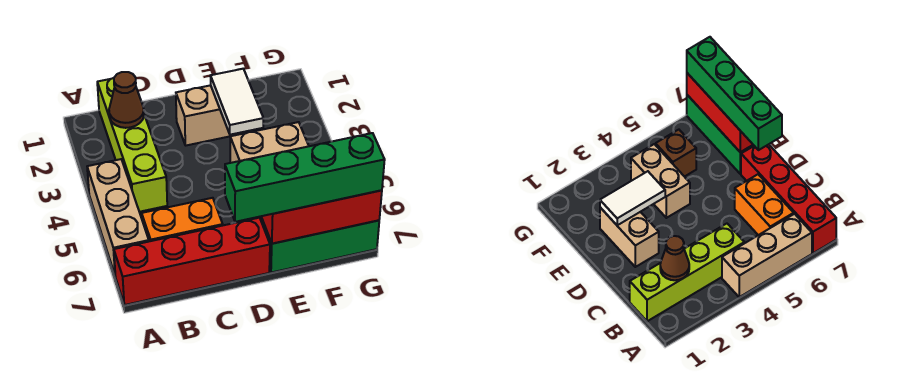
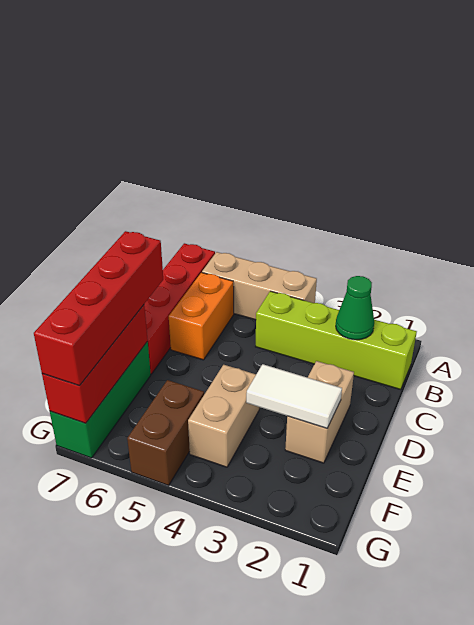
brown cone B2 level 2 -> green cone B2 level 2
green brick D7:G7 level 3 -> red brick D7:G7 level 3
brown brick F5 level 1 -> brown brick F5:G5 level 1

